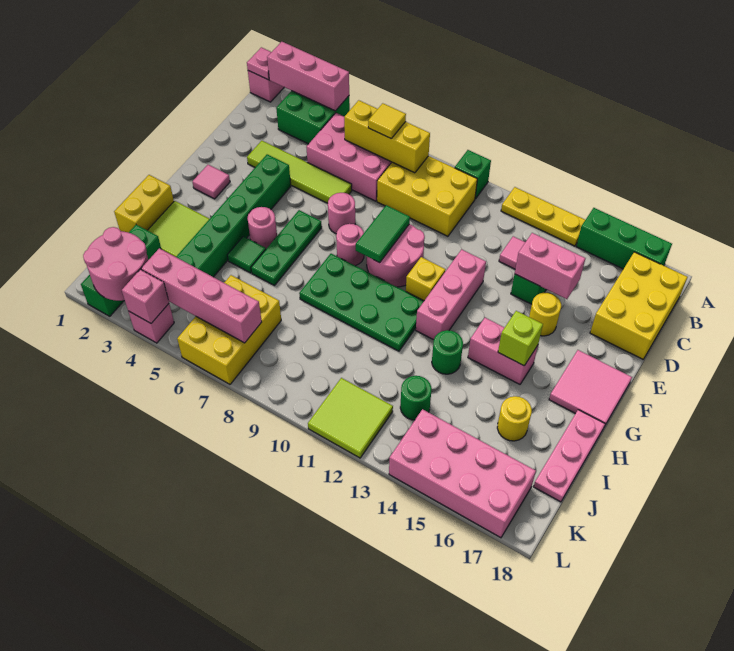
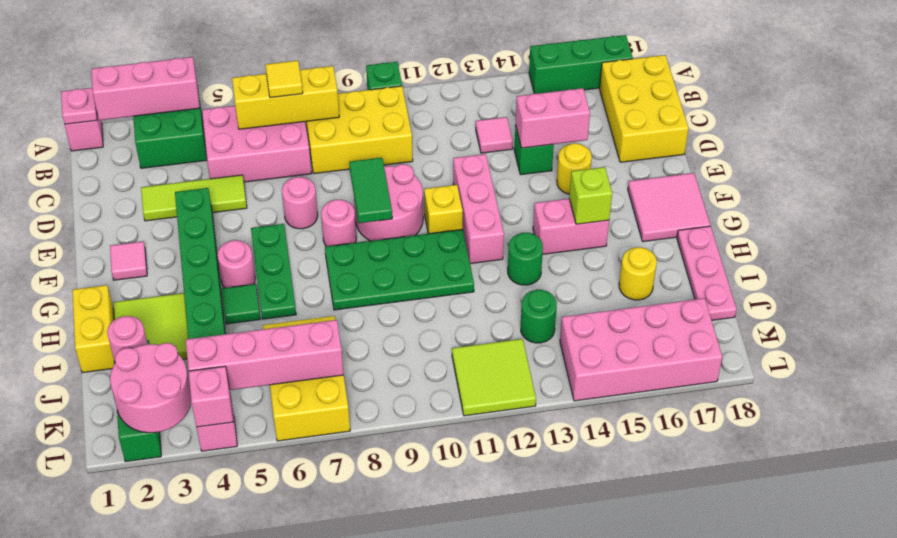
yellow plate A12:A14 level 1 -> none
lime tile D3:D6 level 1 -> lime tile D3:D5 level 1
none -> pink round brick J2 level 2

